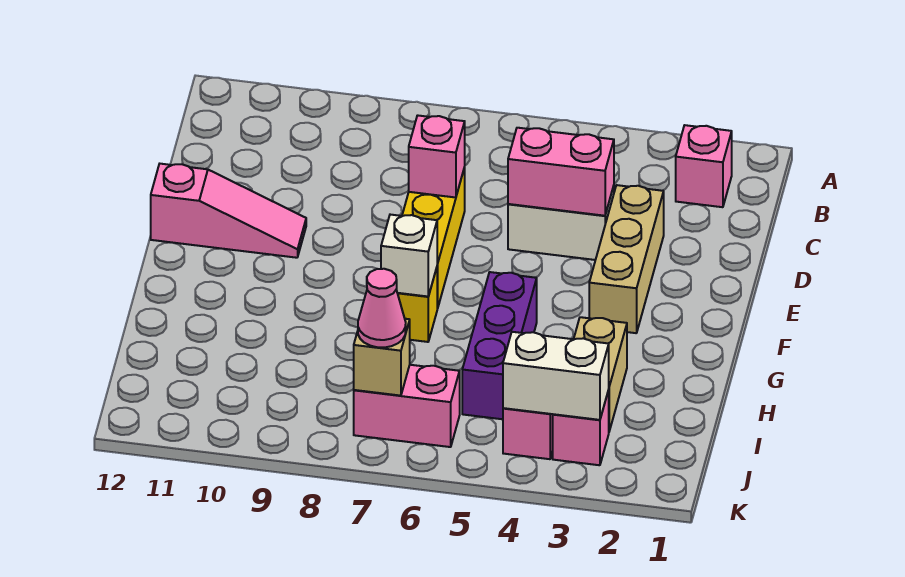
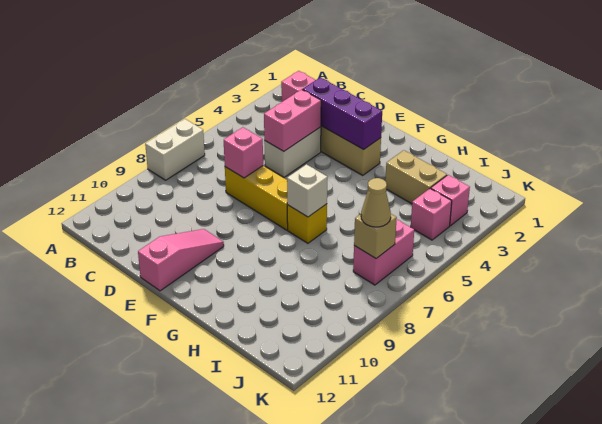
purple brick G5:I5 level 1 -> purple brick D3:F3 level 2
white brick J3:J4 level 2 -> white brick A7:A8 level 1
pink cone J7 level 3 -> tan cone J7 level 3

